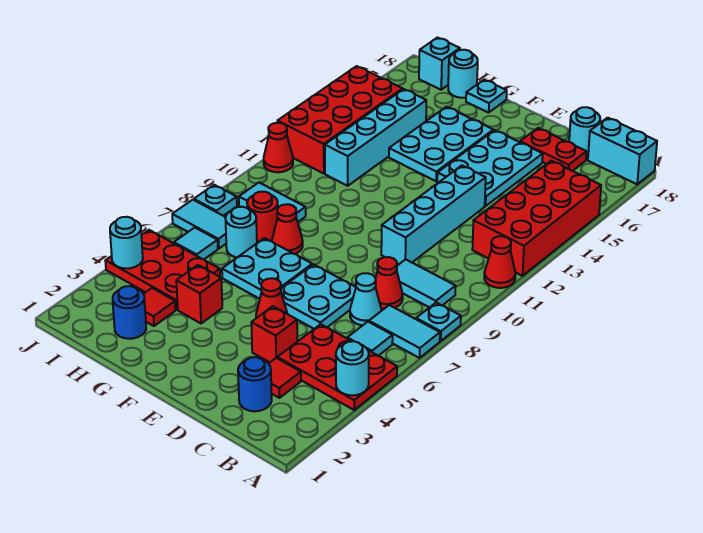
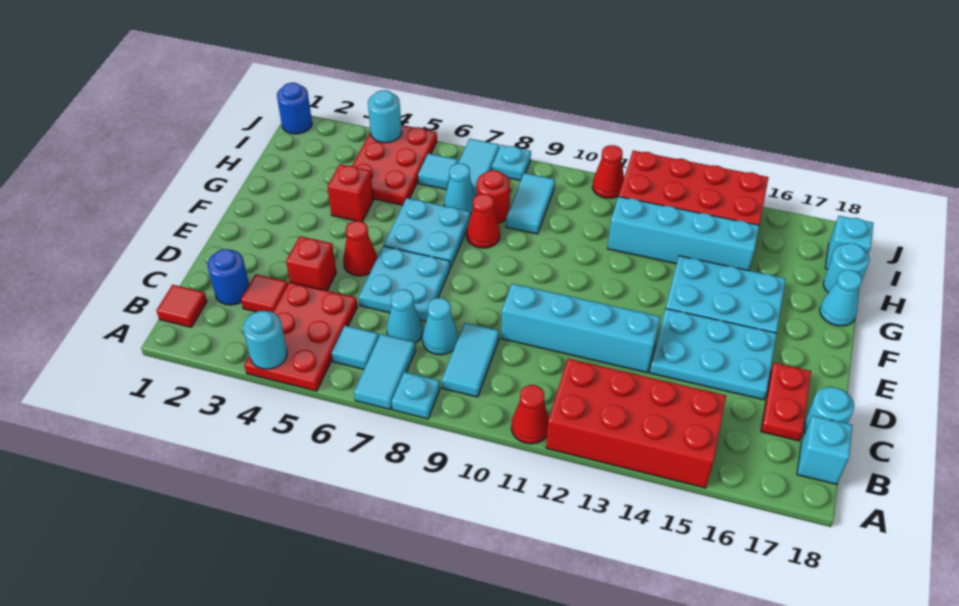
cyan brick A18:B18 level 1 -> cyan brick B18 level 1
red cone C8 level 1 -> cyan cone C8 level 1
cyan plate G18 level 1 -> cyan cone G18 level 1
blue round brick H2 level 1 -> blue round brick J1 level 1
red tile H3 level 1 -> red tile B1 level 1
cyan round brick H7 level 1 -> cyan cone H7 level 1

